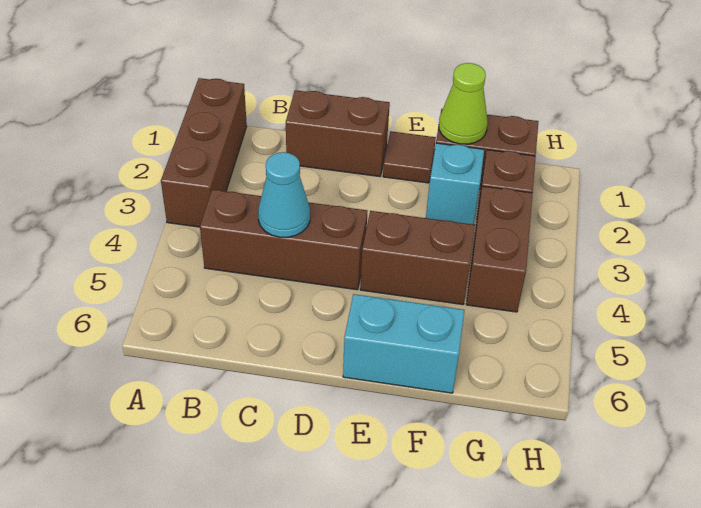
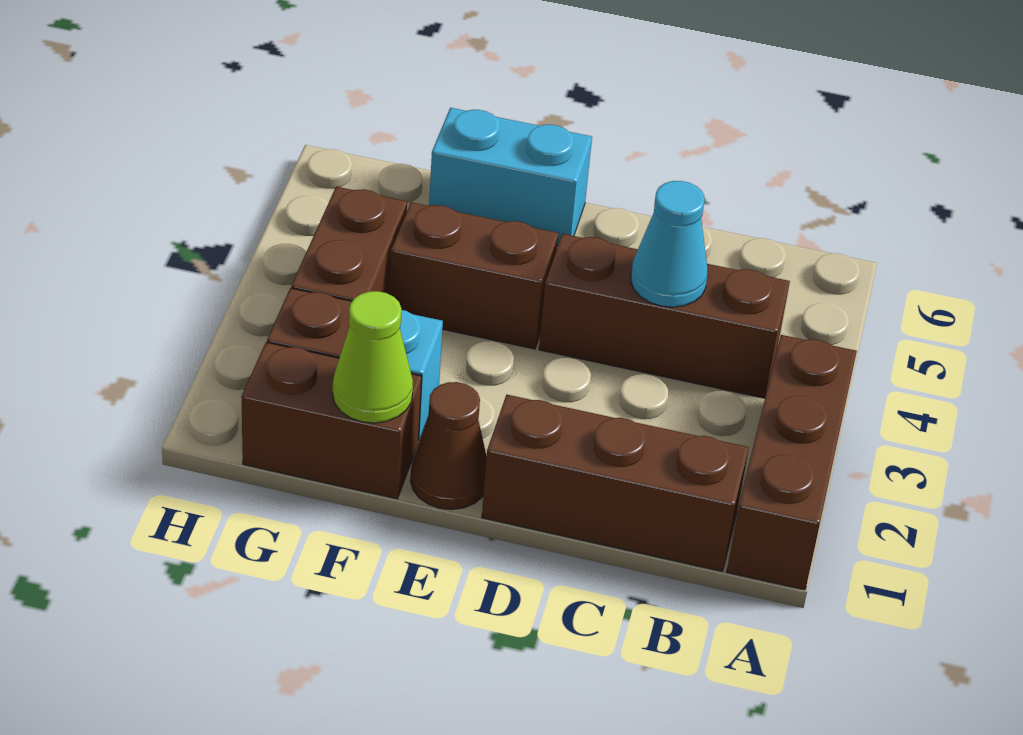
brown brick C1:D1 level 1 -> brown brick B1:D1 level 1
brown tile E1 level 1 -> brown cone E1 level 1

